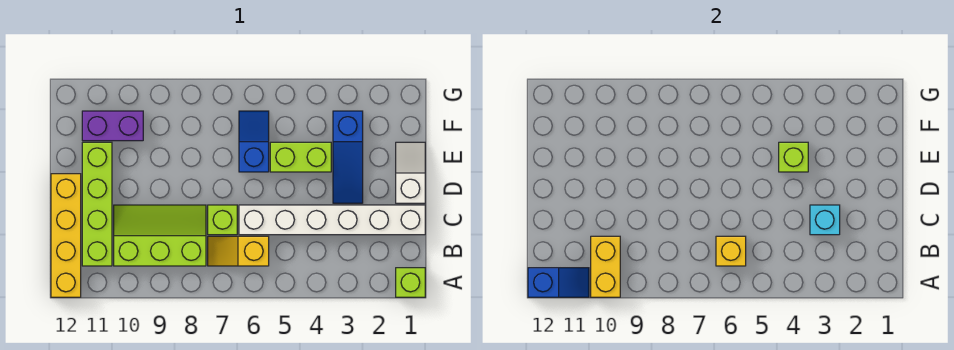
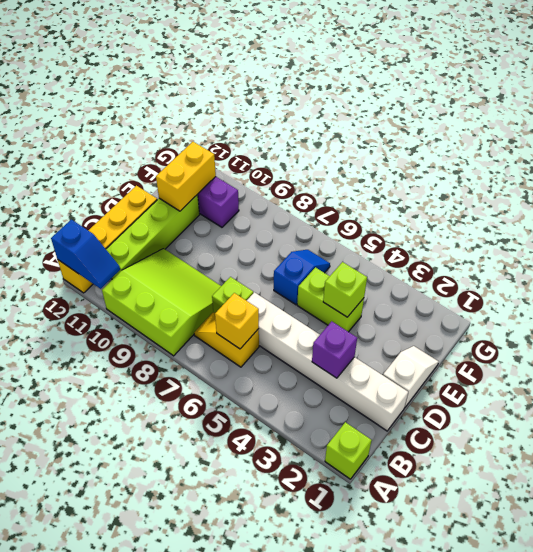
yellow brick A10:B10 level 2 -> yellow brick E11:F11 level 2
lime slope B8:C10 level 1 top B -> lime slope A8:C10 level 1 top A
cyan brick C3 level 2 -> purple brick C3 level 2
blue slope D3:F3 level 1 top F -> none

